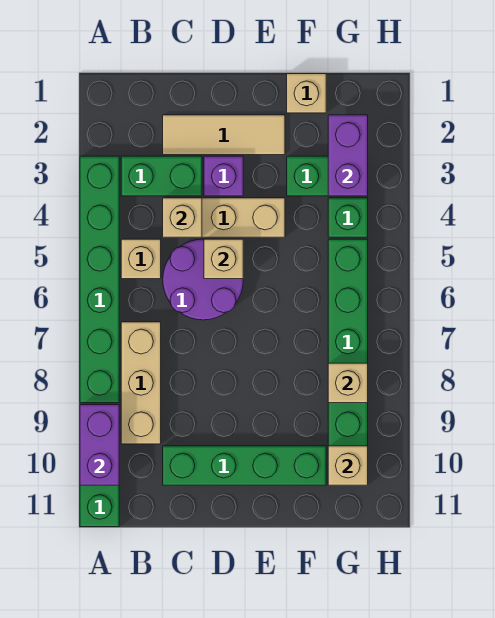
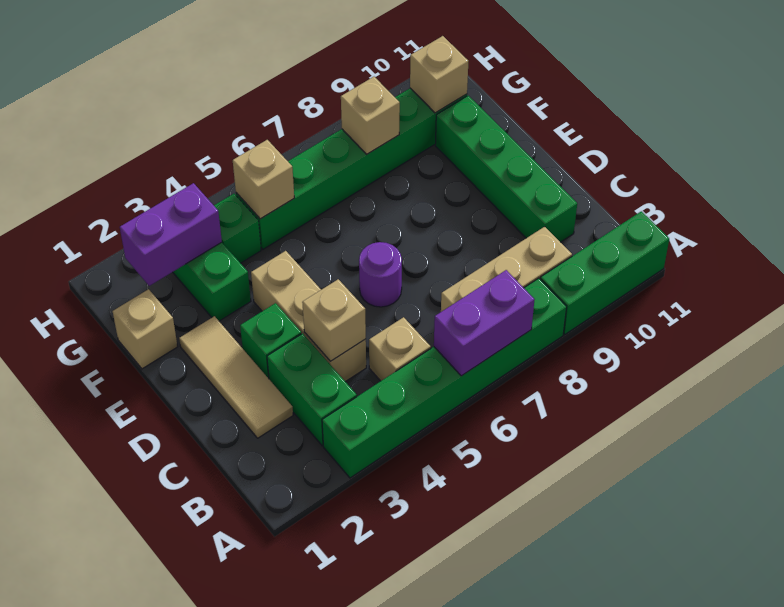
purple brick A9:A10 level 2 -> purple brick A6:A7 level 2
purple round brick C5:D6 level 1 -> purple round brick D6 level 1
purple brick D3 level 1 -> green brick D3 level 1
tan brick D5 level 2 -> tan brick G5 level 2

